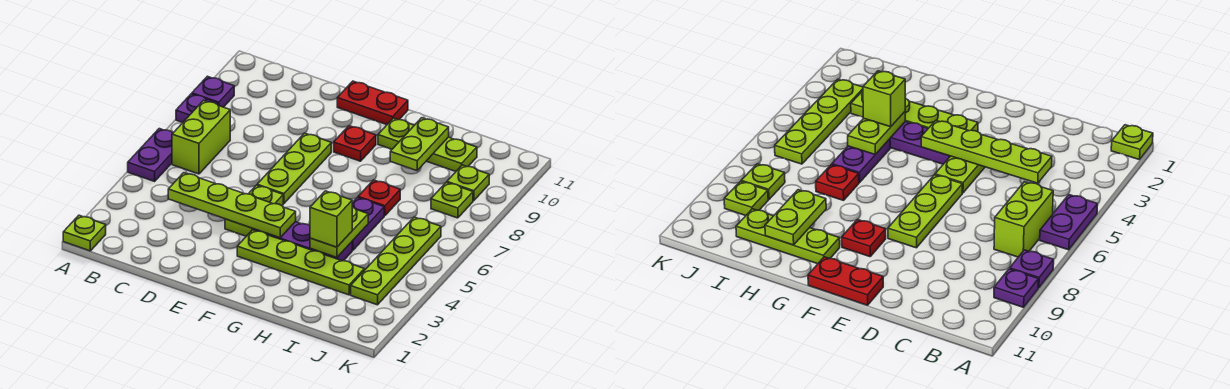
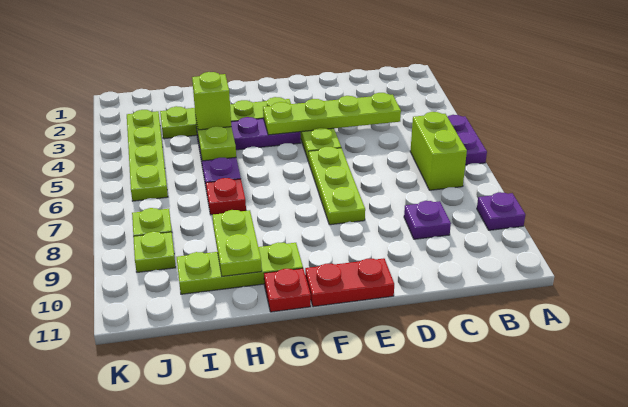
lime plate A1 level 1 -> none
purple plate A8 level 1 -> purple plate C9 level 1
red plate F9 level 1 -> red plate G11 level 1

